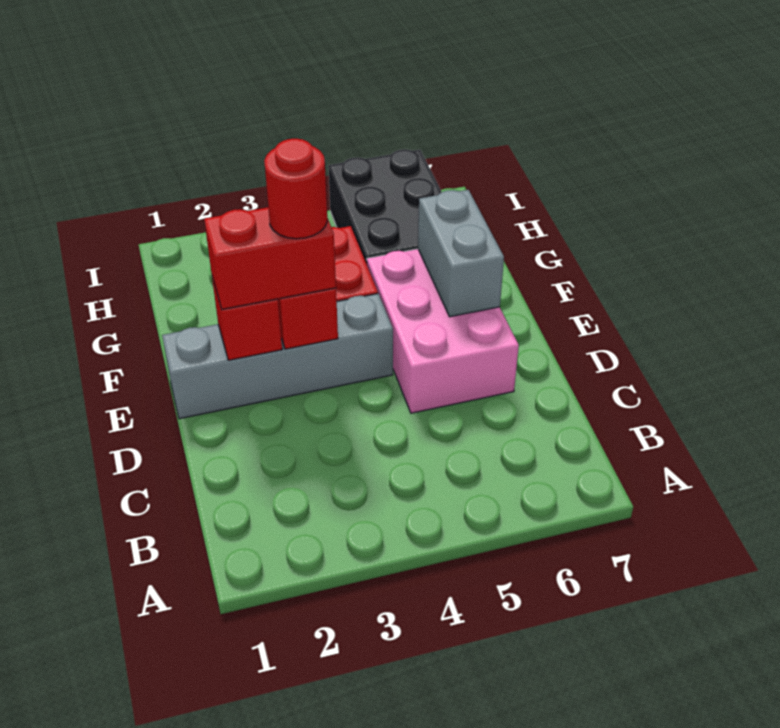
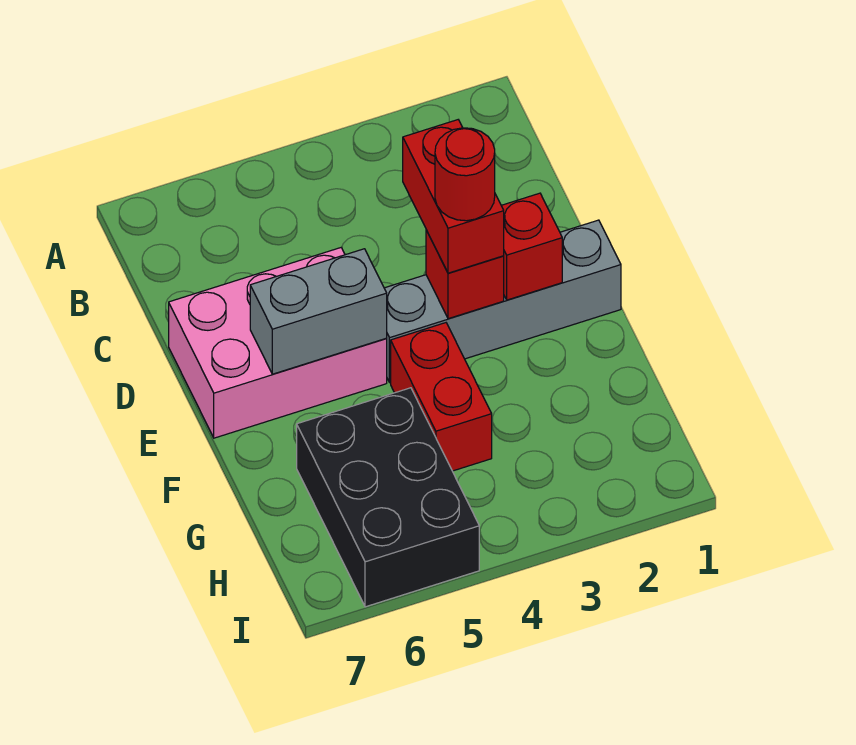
pink brick D5:F6 level 1 -> pink brick D5:E7 level 1
red brick E2:E3 level 3 -> red brick D3:E3 level 3
grey brick E6:F6 level 2 -> grey brick E5:E6 level 2

